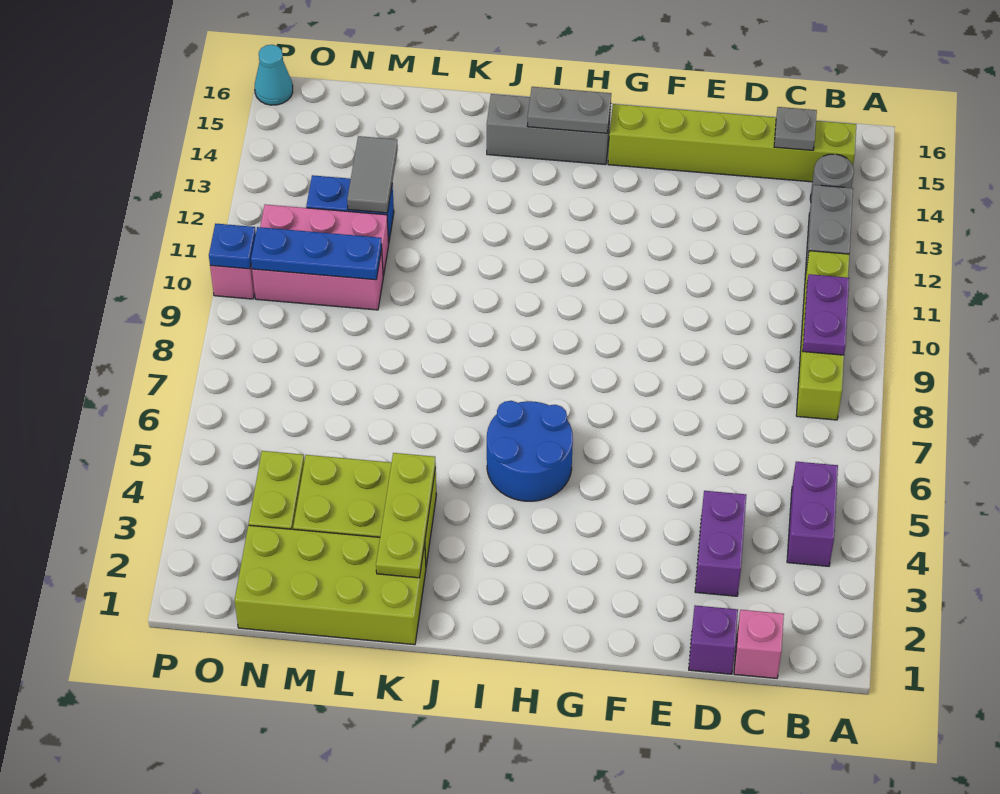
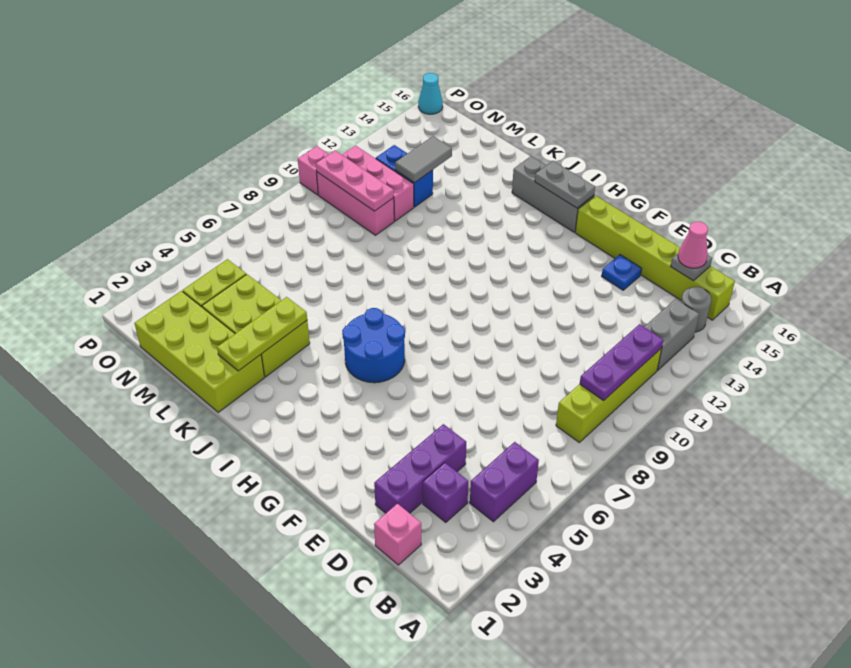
purple plate B9:B10 level 2 -> purple plate B9:B11 level 2
none -> pink cone C15 level 3
purple brick D1 level 1 -> purple brick C3 level 1
purple brick D3:D4 level 1 -> purple brick D2:D4 level 1
blue plate M10:O10 level 2 -> pink plate M10:O10 level 2
blue plate P10 level 2 -> blue plate E14 level 1

